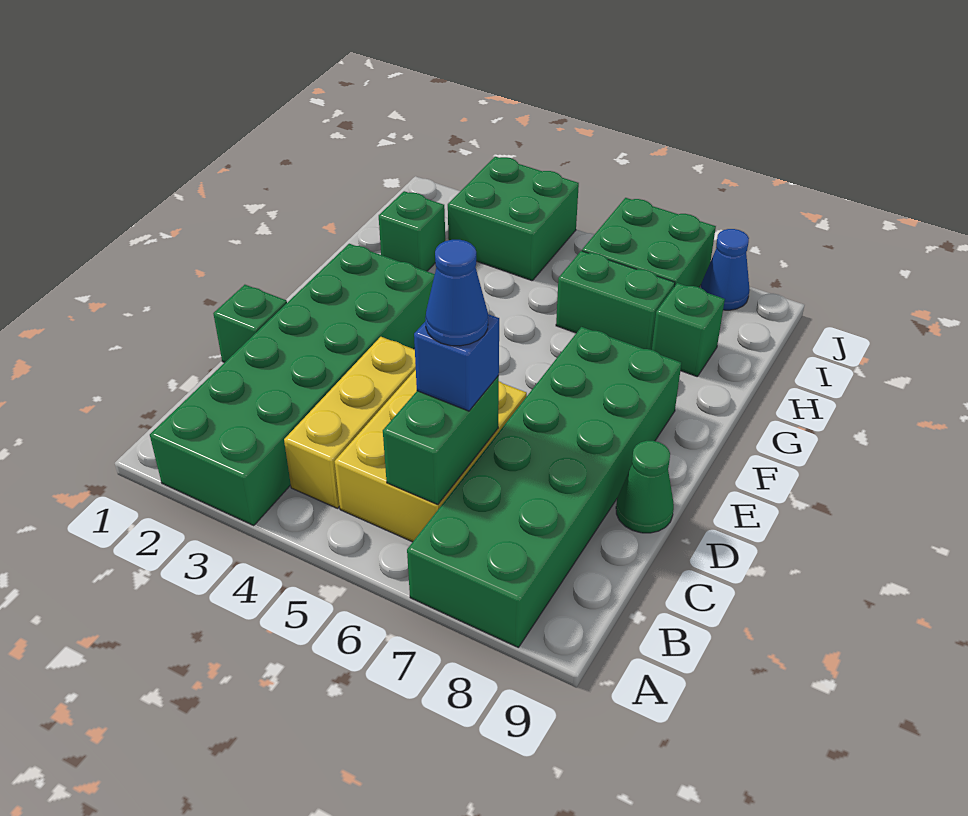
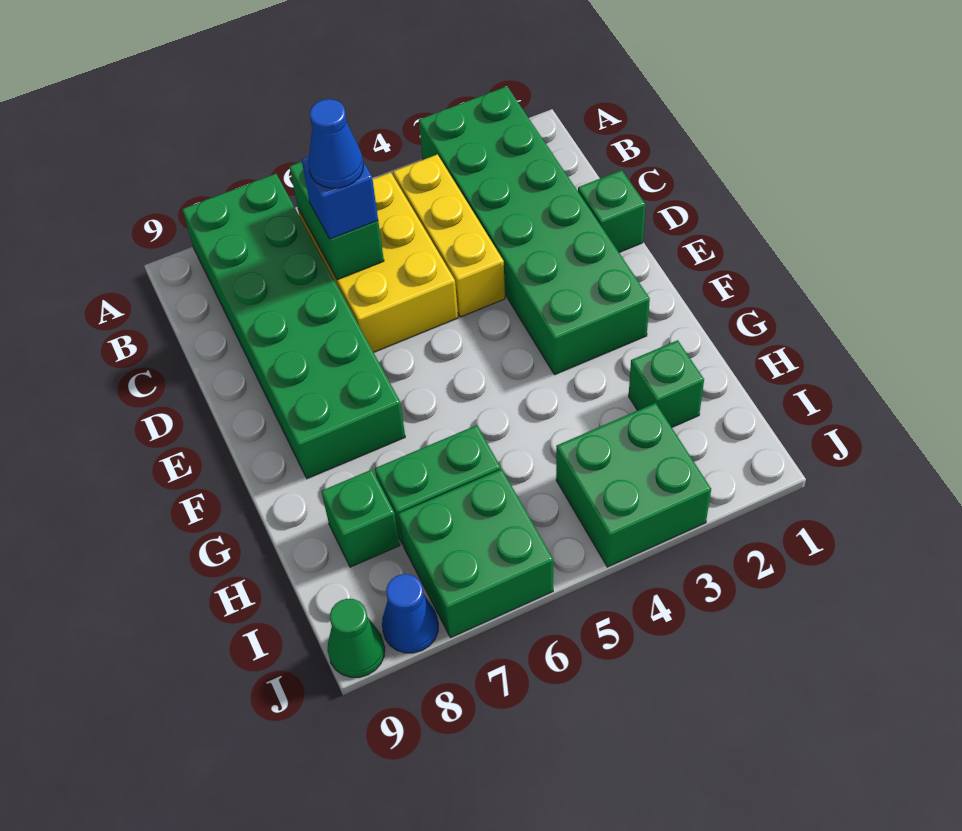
green cone D9 level 1 -> green cone J9 level 1

